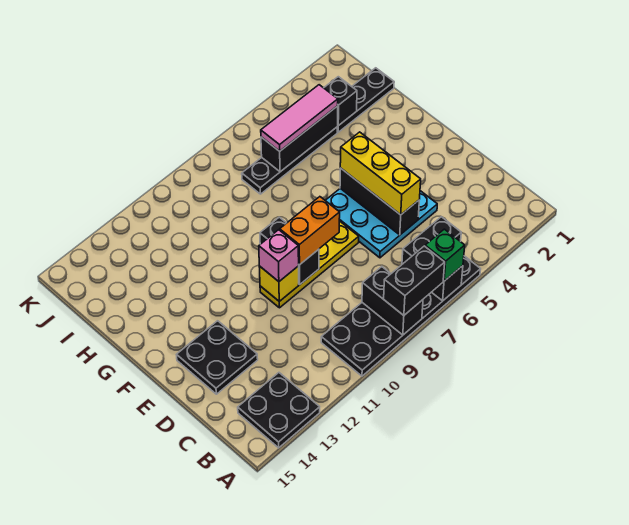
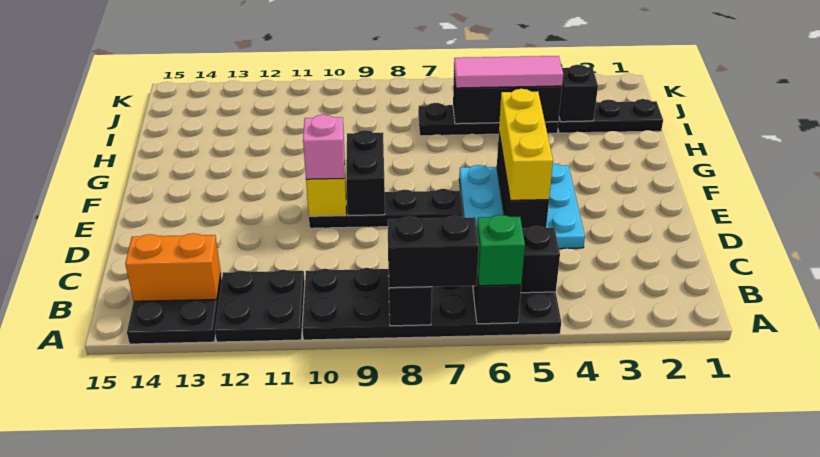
black plate D13:E14 level 1 -> black plate A11:B12 level 1
yellow plate E7:E10 level 1 -> black plate E7:E10 level 1
orange brick E8:E9 level 3 -> orange brick B13:B14 level 2

